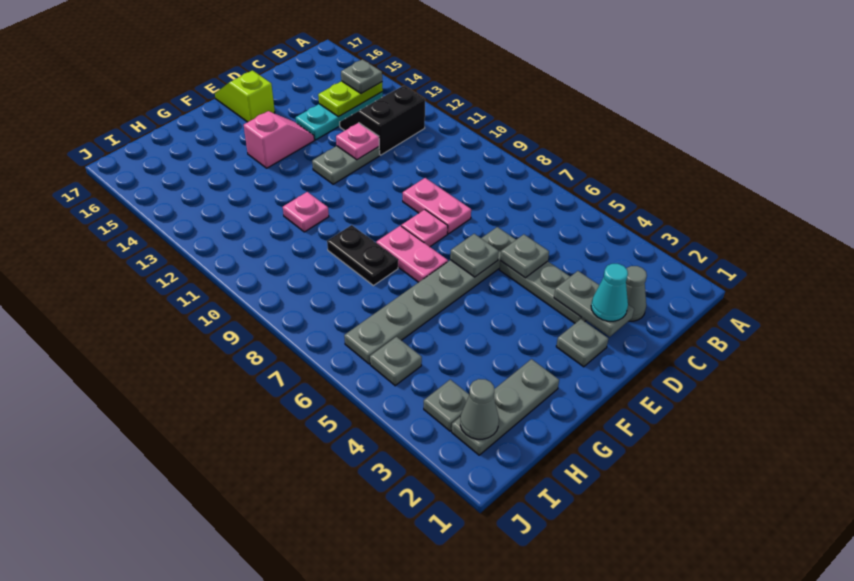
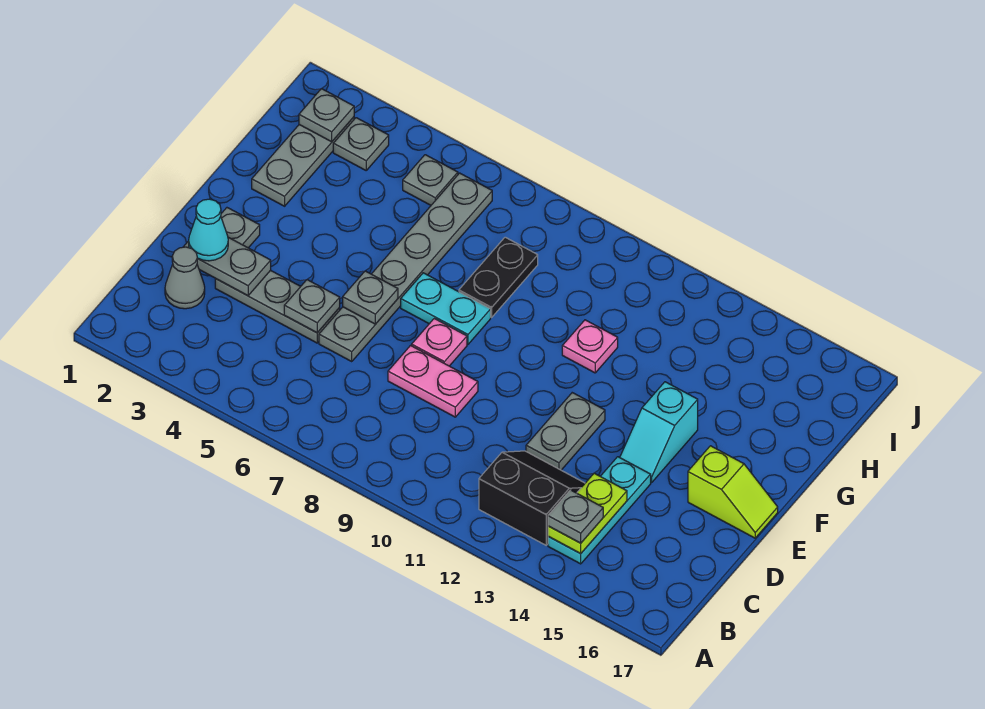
black slope B12:C13 level 1 top 12 -> black slope B12:C13 level 1 top B
pink plate D12 level 2 -> none
pink slope E14:F14 level 1 top F -> cyan slope E14:F14 level 1 top F
pink plate F7:F8 level 1 -> cyan plate F7:F8 level 1
black plate G8:G9 level 1 -> black plate G8:H8 level 1
grey cone I2 level 2 -> grey plate I2 level 2

